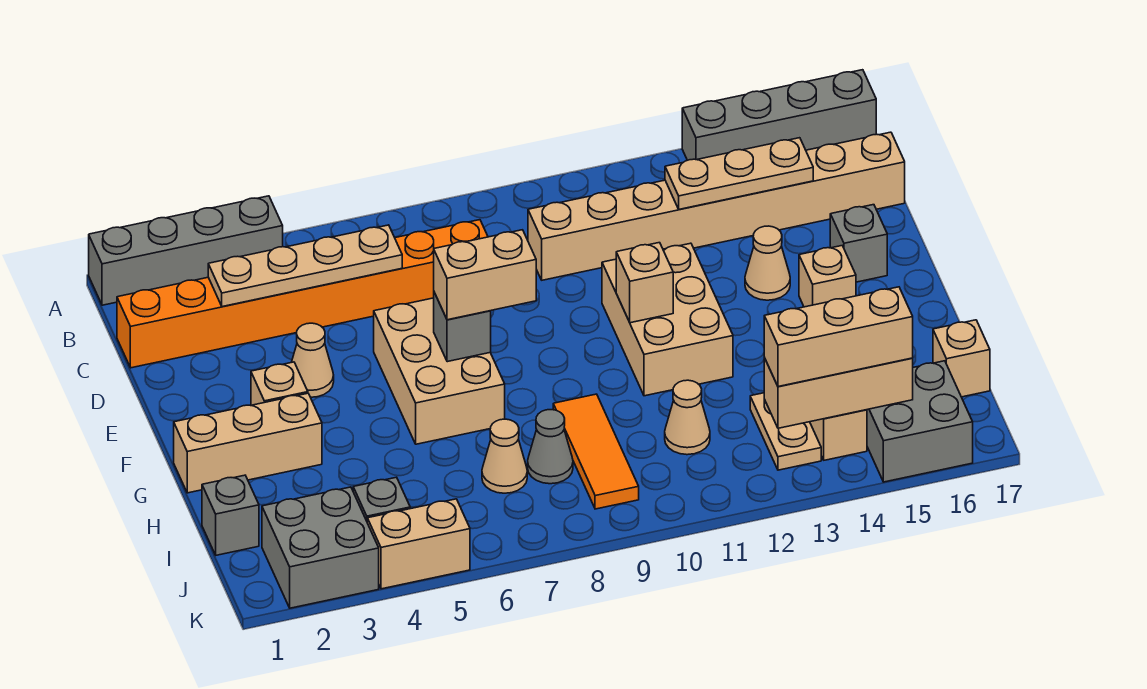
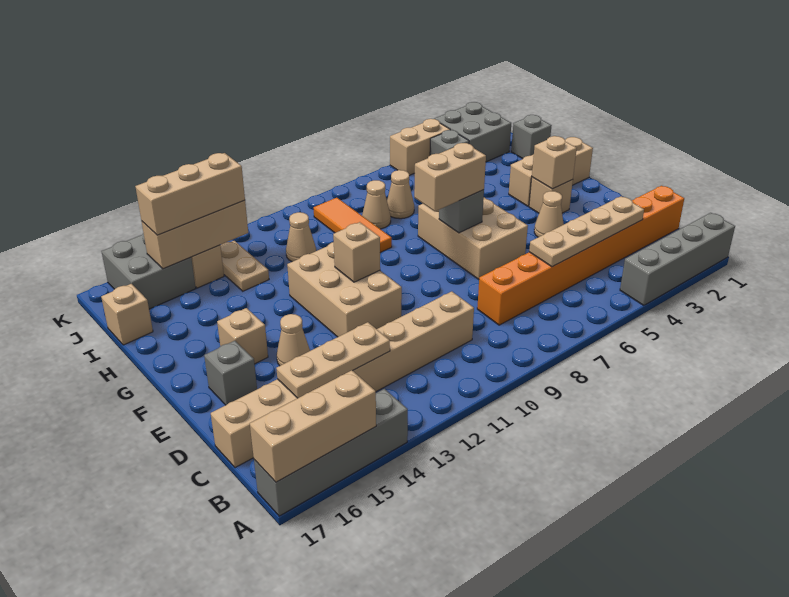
none -> tan brick A15:A17 level 2
none -> tan brick F3 level 2
grey cone I8 level 1 -> tan cone I8 level 1

